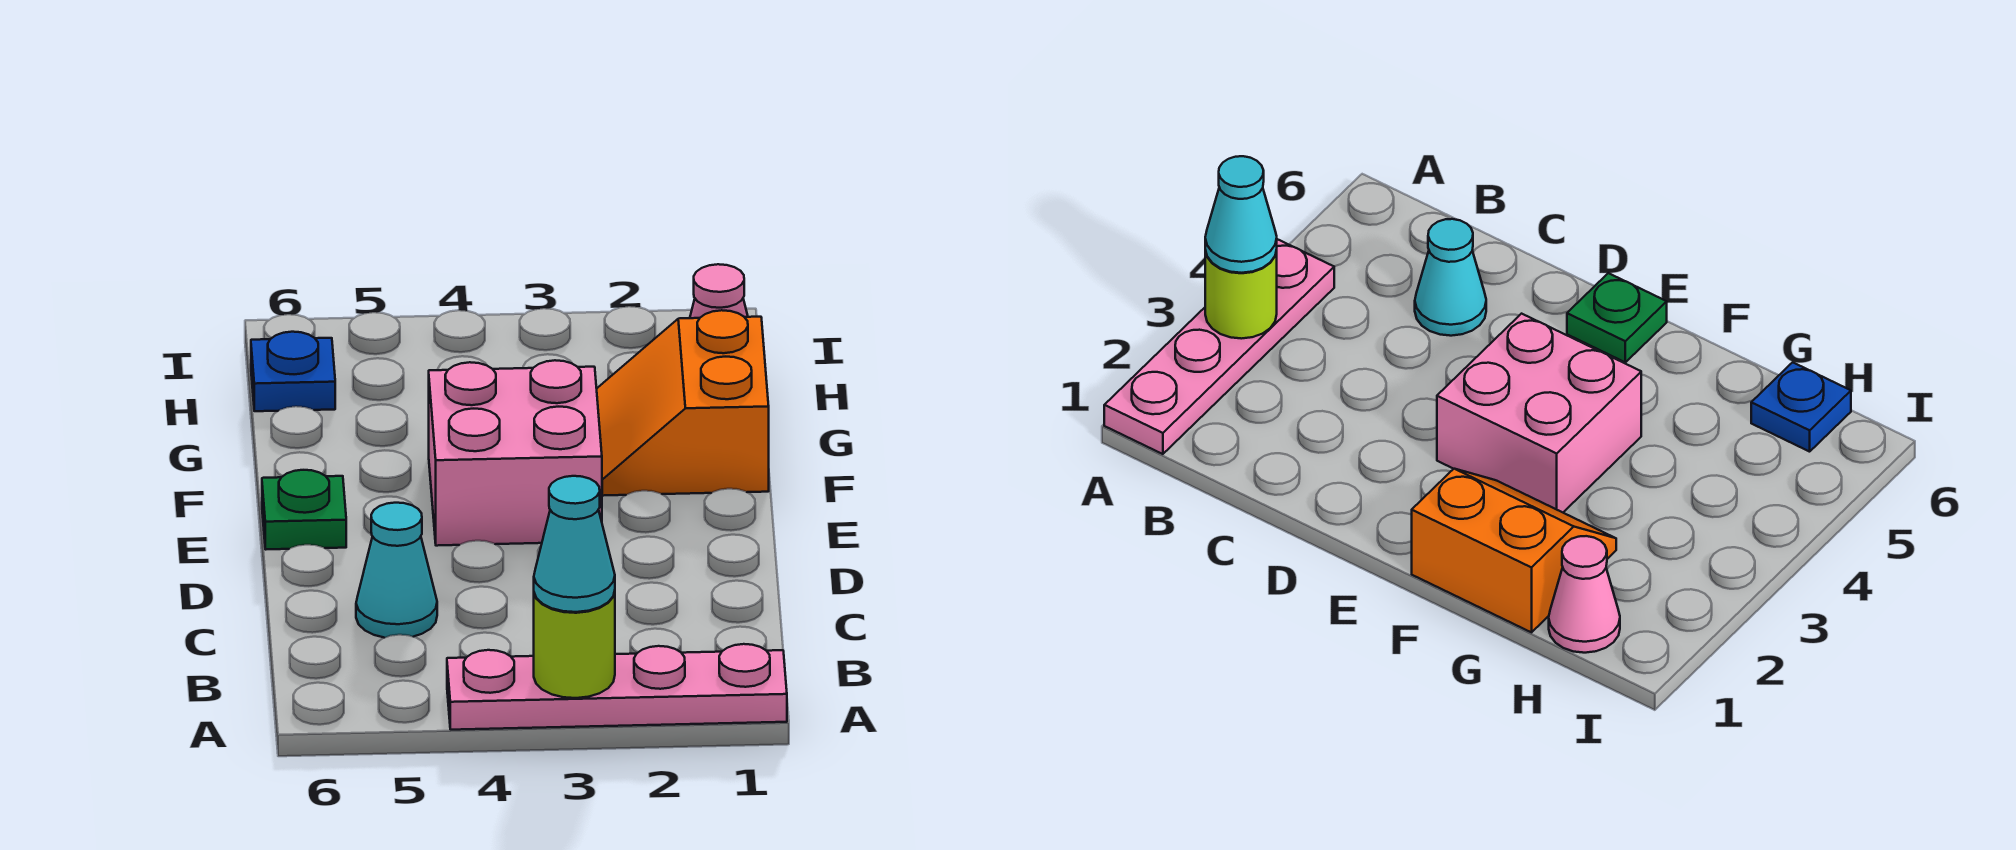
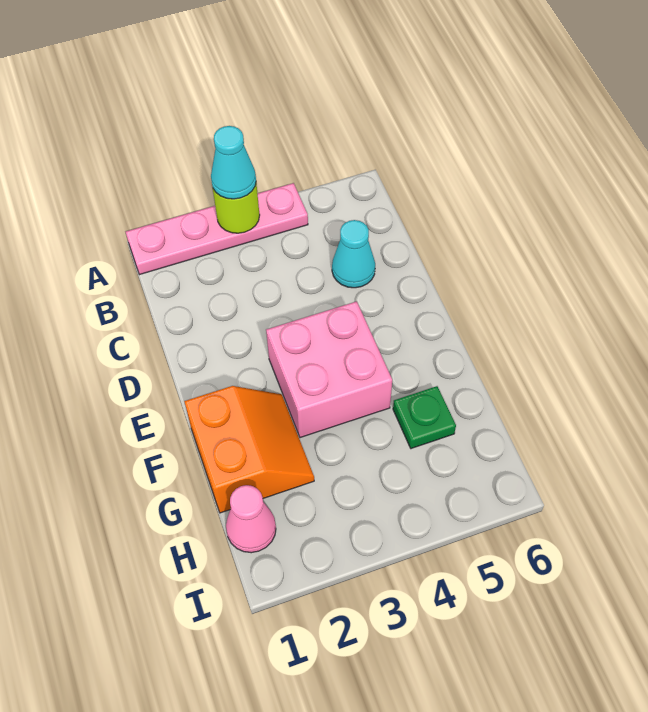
green plate E6 level 1 -> green plate G5 level 1
blue plate H6 level 1 -> none

